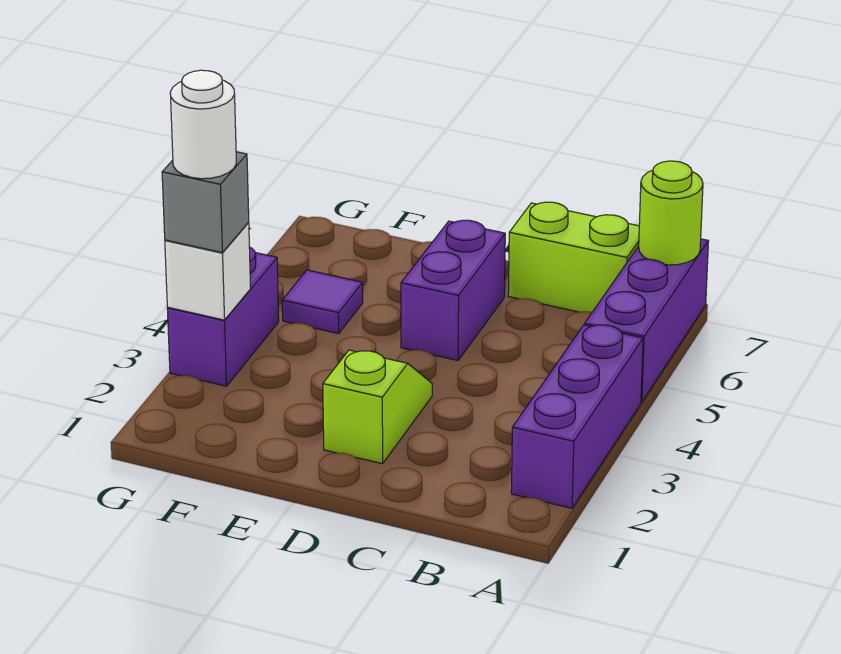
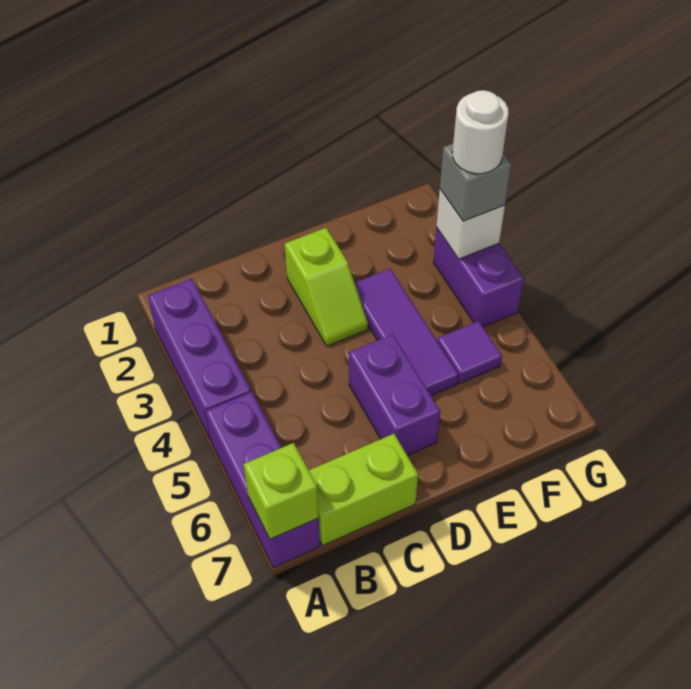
lime round brick A7 level 2 -> lime brick A7 level 2
none -> purple tile E3:E5 level 1

